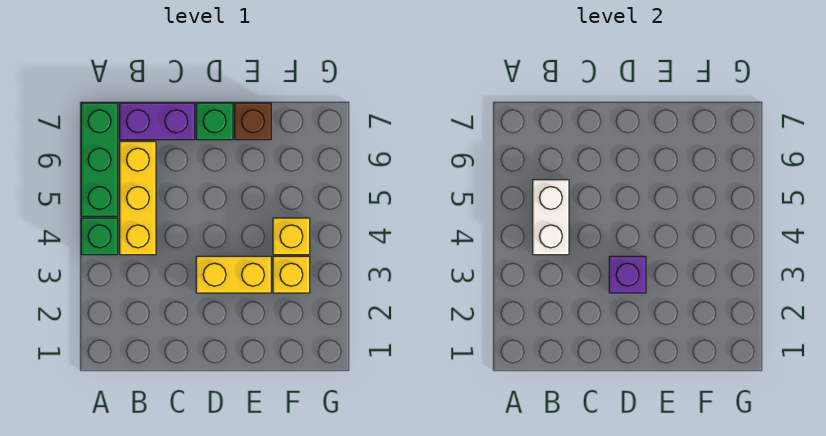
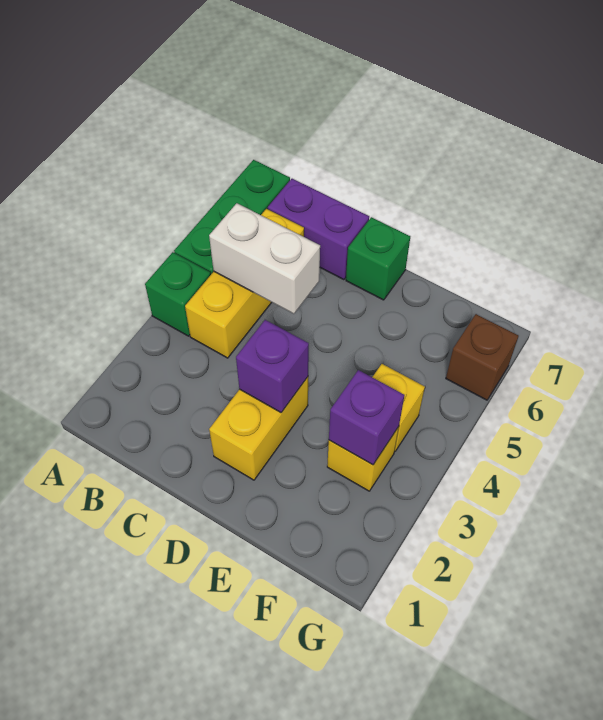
white brick B4:B5 level 2 -> white brick B5:C5 level 2
yellow brick D3:E3 level 1 -> yellow brick D2:D3 level 1
brown brick E7 level 1 -> brown brick G6 level 1
none -> purple brick F3 level 2

